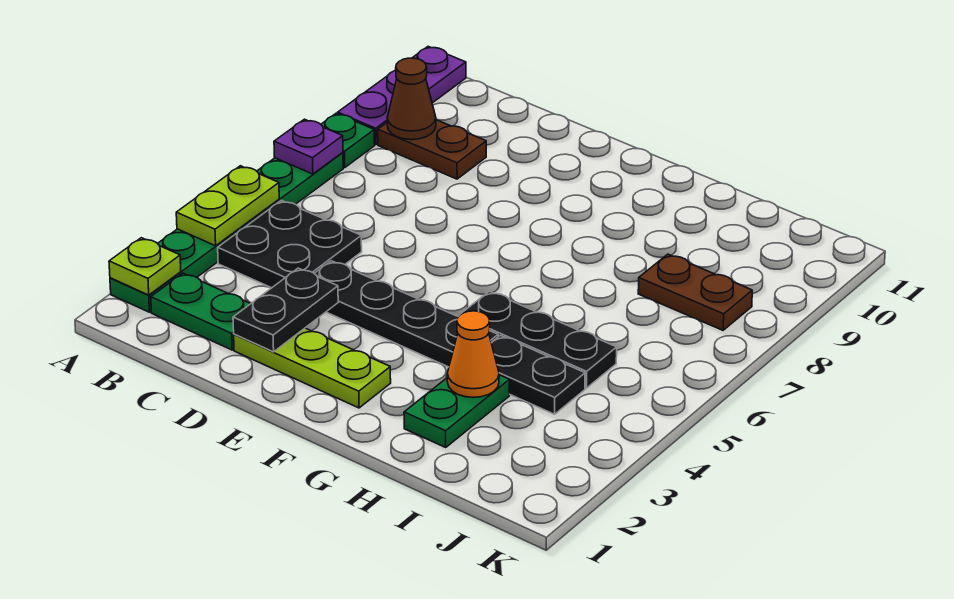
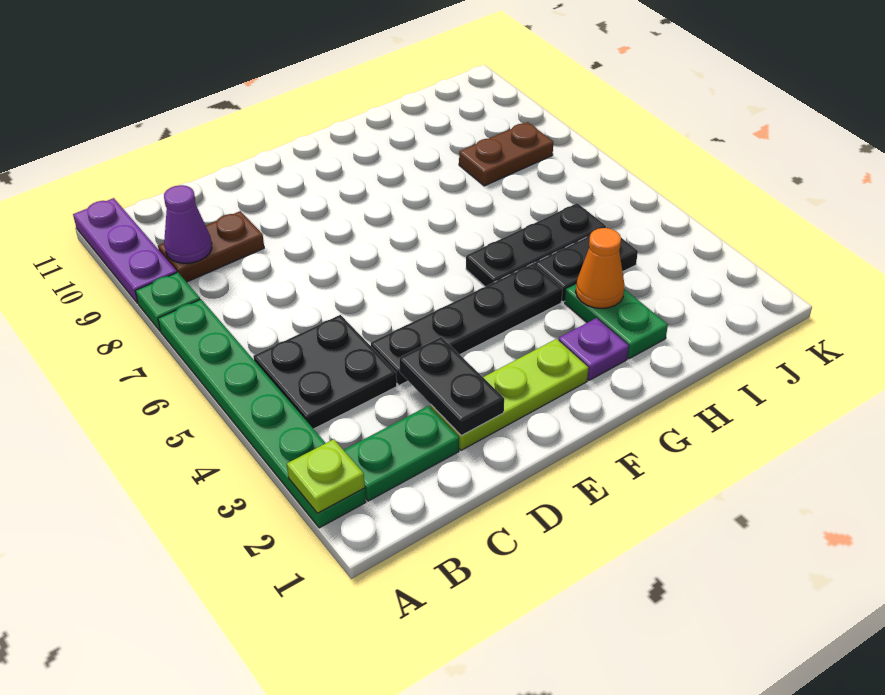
lime plate A4:A5 level 2 -> none
purple plate A7 level 2 -> purple plate G2 level 1
brown cone B9 level 2 -> purple cone B9 level 2

